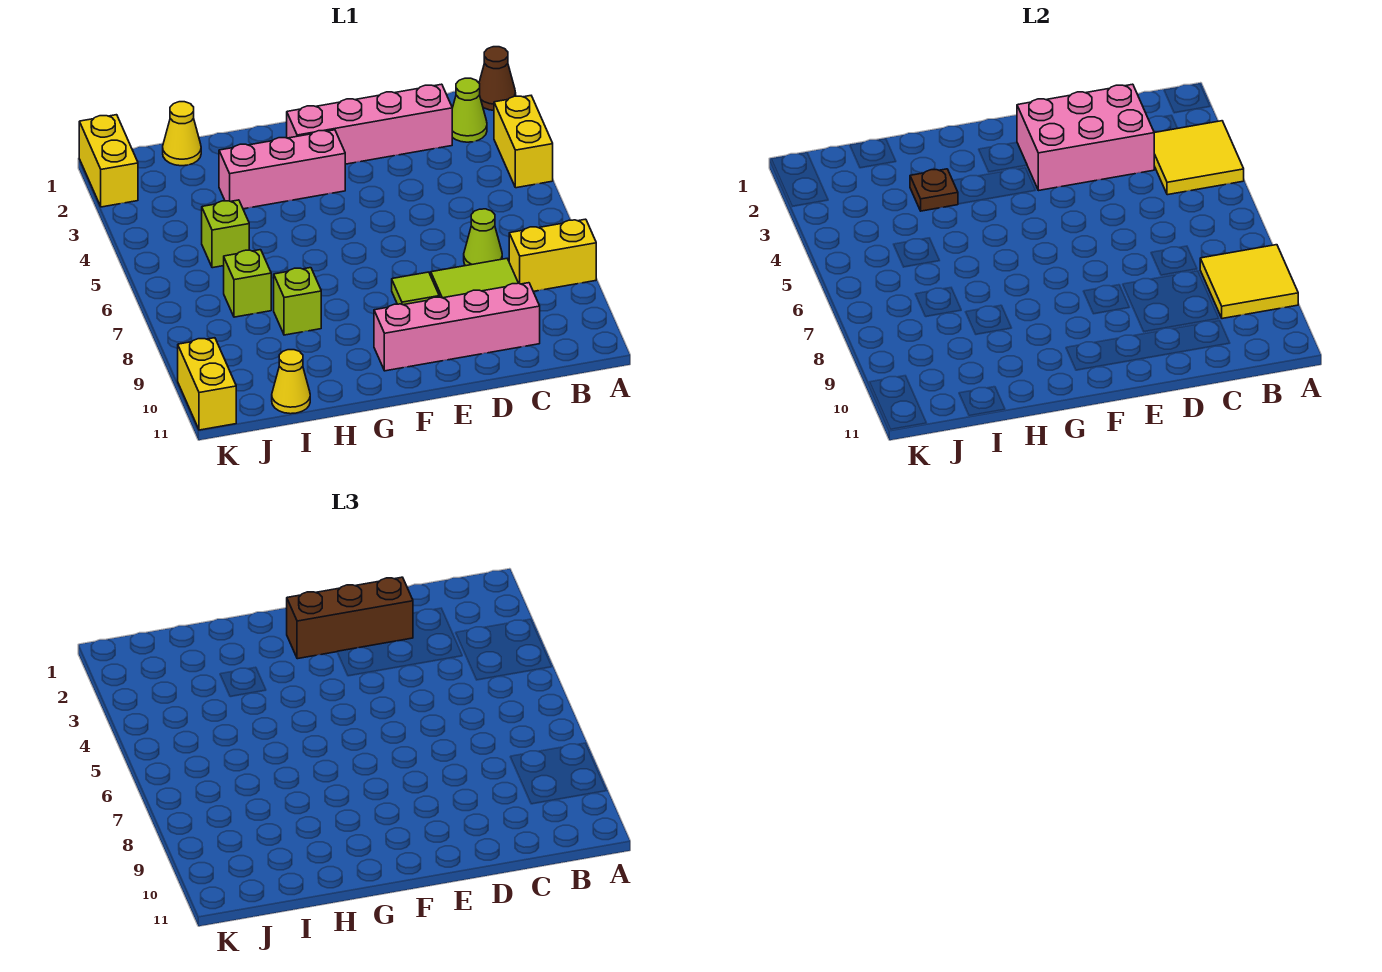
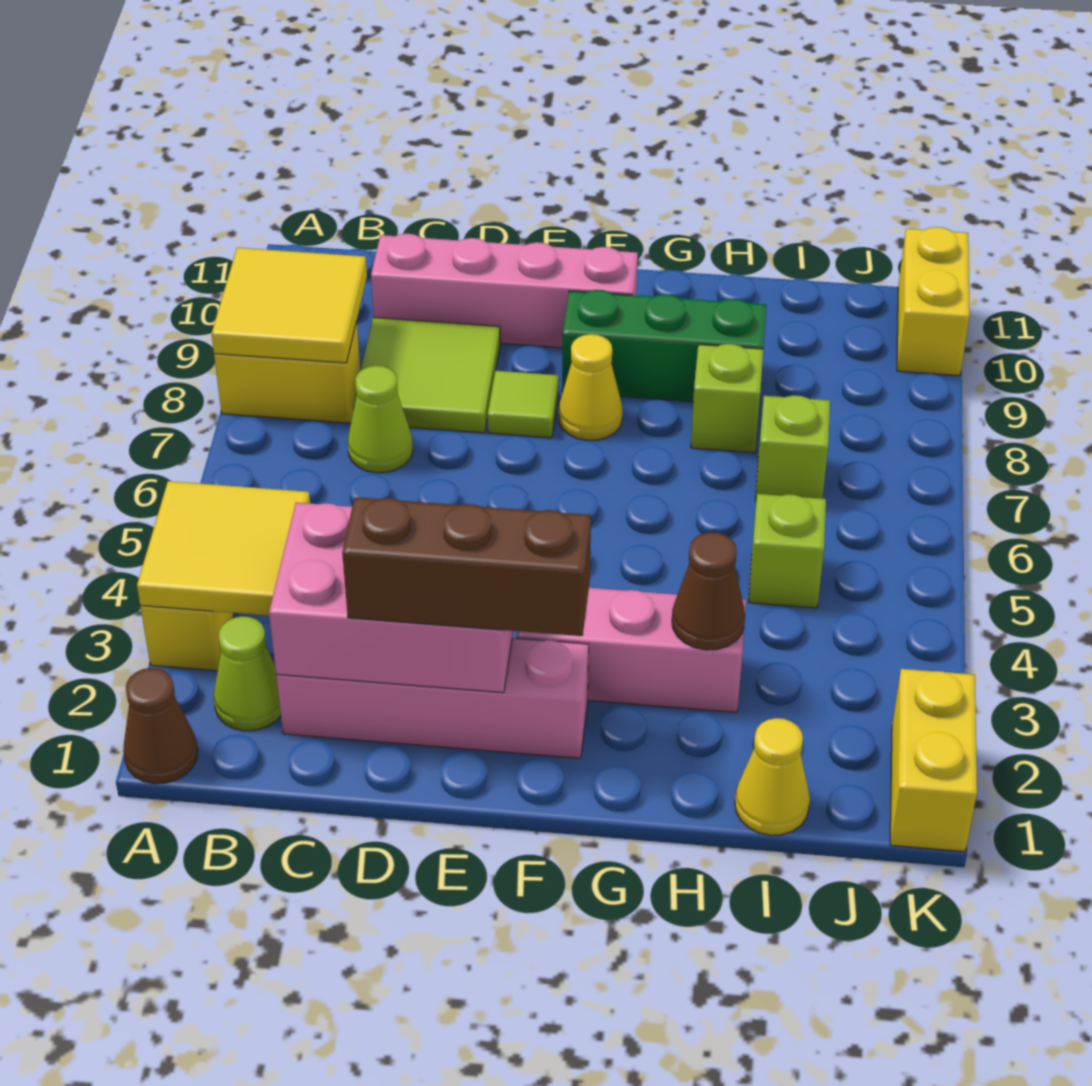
none -> green brick F9:H9 level 1
brown plate H3 level 2 -> brown cone H3 level 2
yellow cone I11 level 1 -> yellow cone F8 level 1

